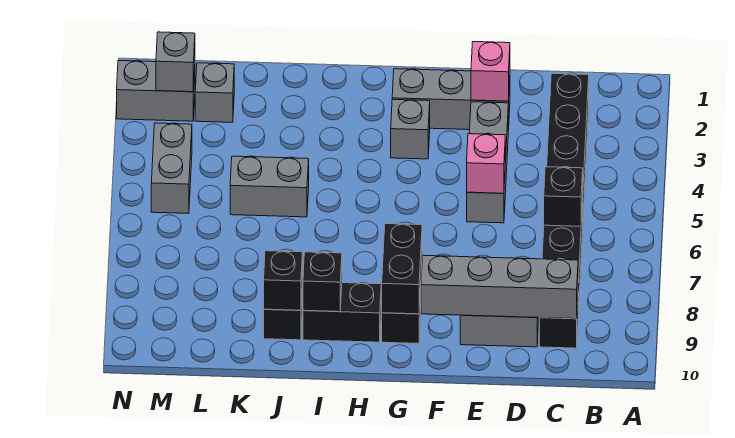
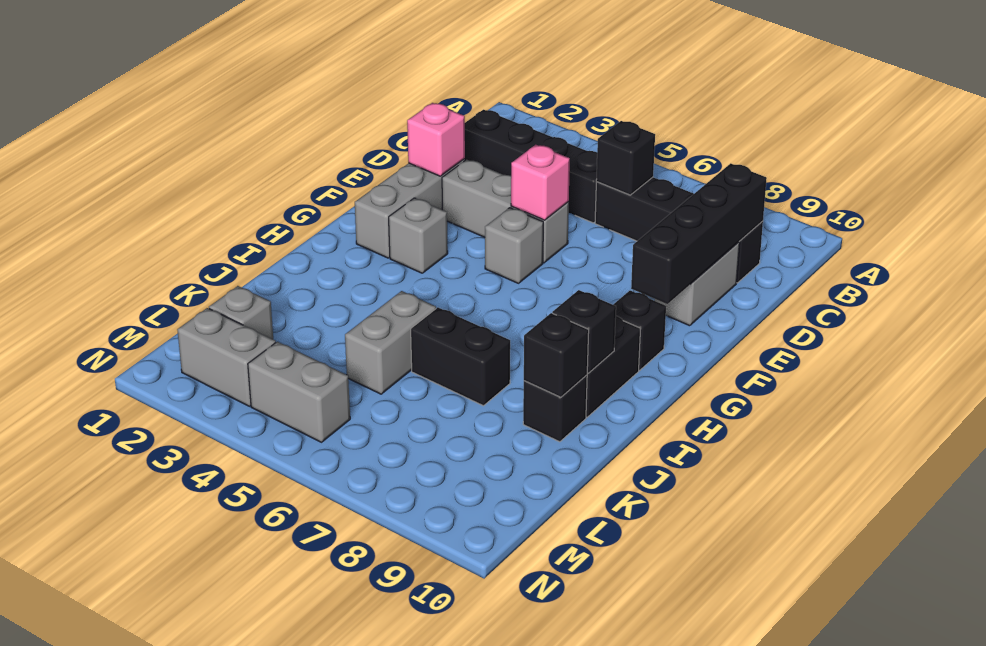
grey brick C9:F9 level 2 -> black brick C9:F9 level 2
black brick G8:G9 level 2 -> black brick J6:J7 level 1
grey brick M2:N2 level 1 -> grey brick M2:M3 level 1
grey brick M2 level 2 -> grey brick F5 level 1

